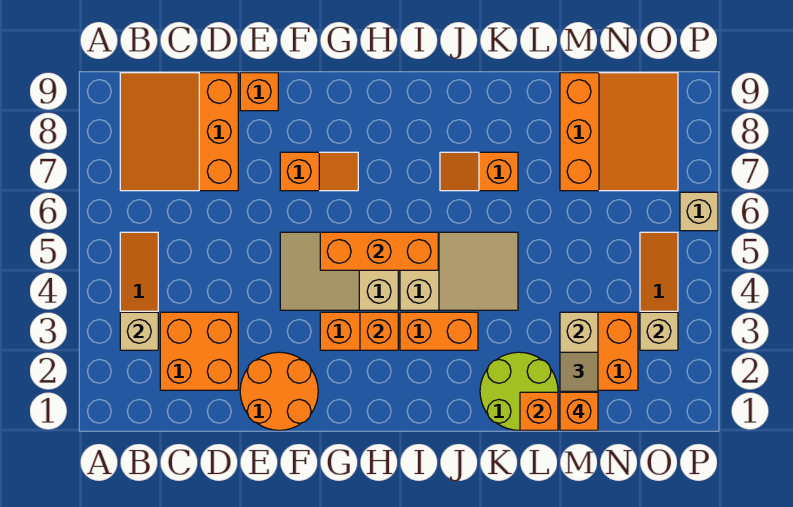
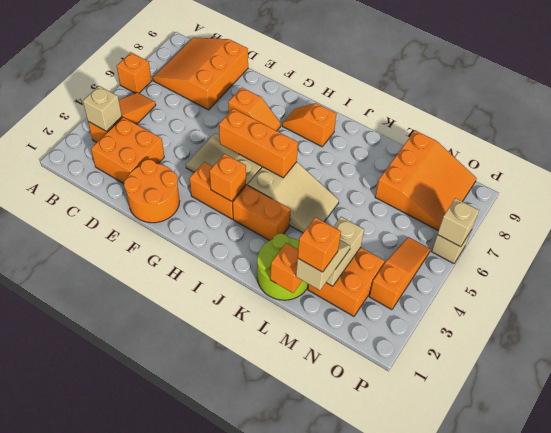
orange brick E9 level 1 -> orange brick A6 level 1
orange slope J7:K7 level 1 top K -> orange slope H8:I8 level 1 top I
tan brick O3 level 2 -> tan brick P6 level 2

